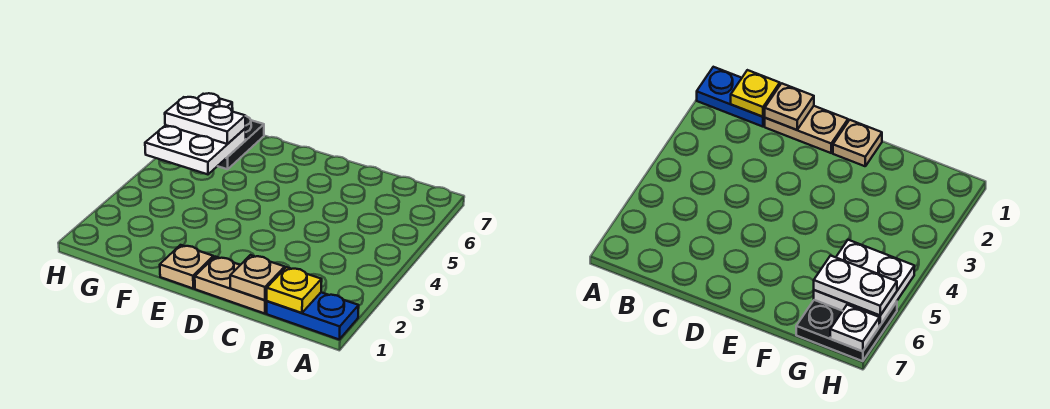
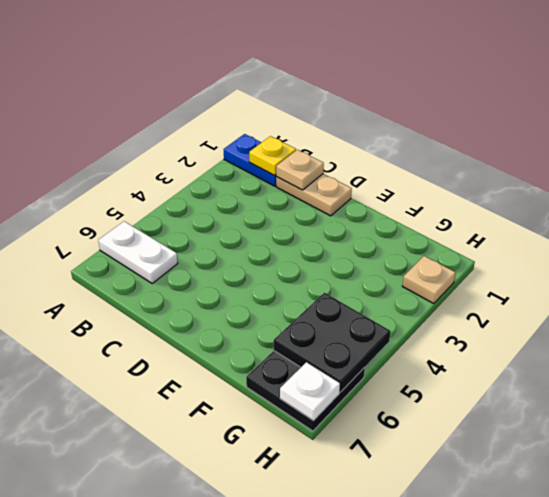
tan plate E1 level 1 -> tan plate H2 level 1
white plate G5:H6 level 2 -> black plate G5:H6 level 2
white plate G6:H6 level 3 -> white plate A6:B6 level 1

